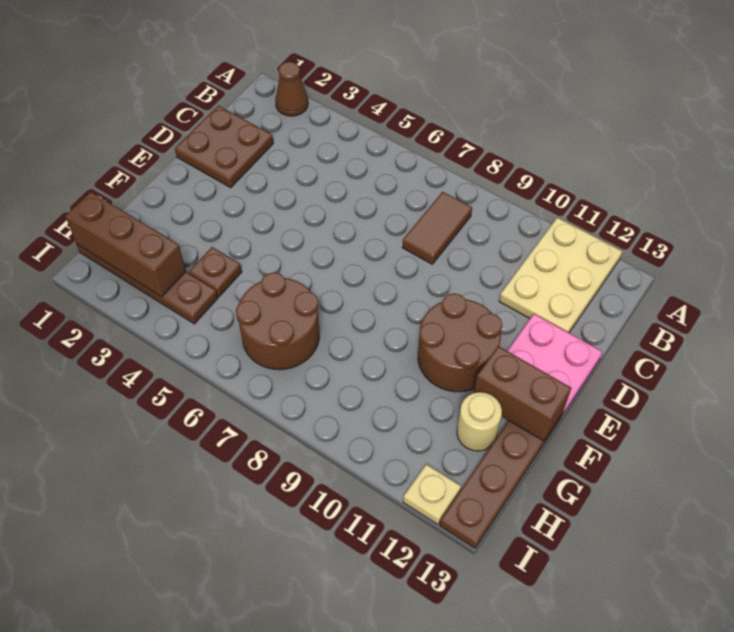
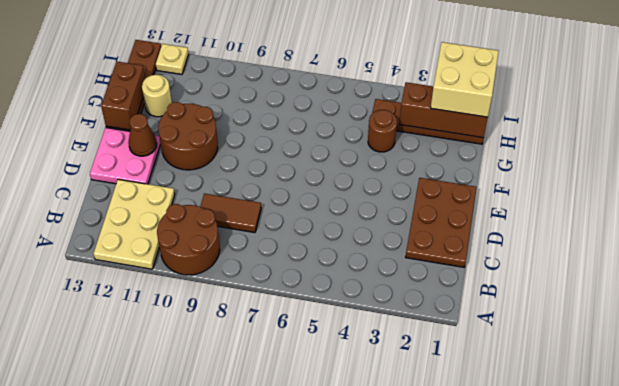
brown cone A2 level 1 -> brown cone E12 level 2
brown tile B8:C8 level 1 -> brown tile C8:C9 level 1
brown plate C1:D2 level 1 -> brown plate C1:E2 level 1
brown brick F12:F13 level 2 -> brown brick F13:G13 level 2
brown plate G4 level 1 -> brown round brick G4 level 1
brown round brick G6:H7 level 1 -> brown round brick A9:B10 level 1
none -> tan brick H1:I2 level 3

